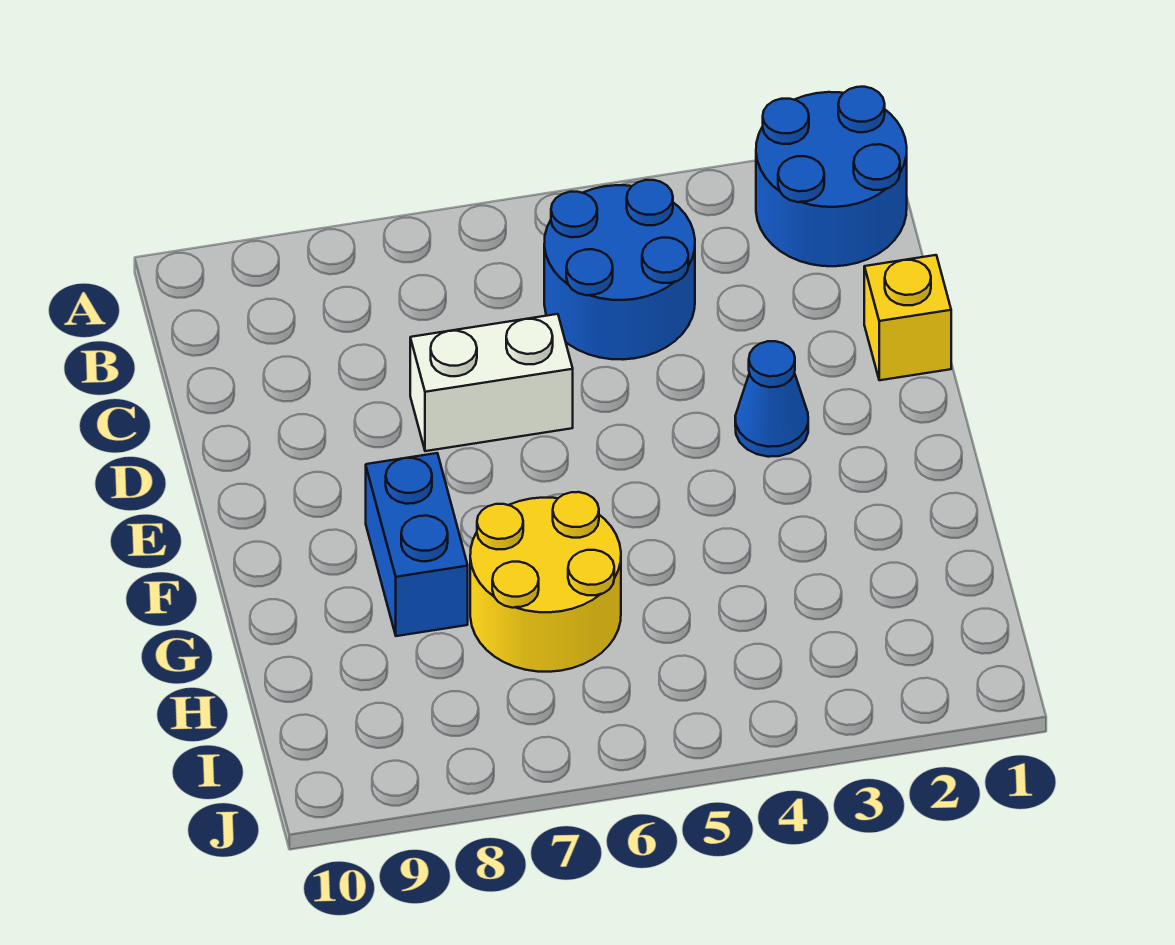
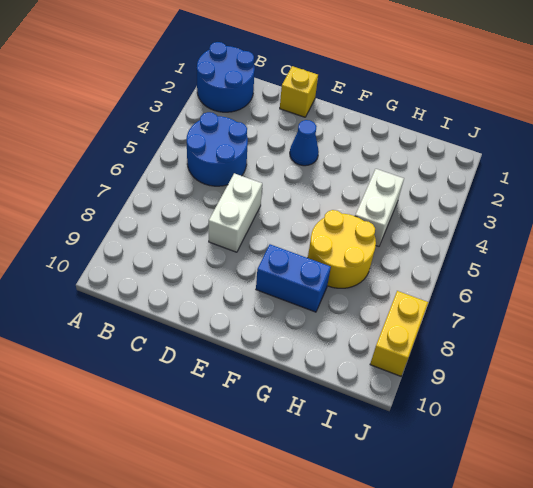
none -> white brick H4:H5 level 1
none -> yellow brick J8:J9 level 1

